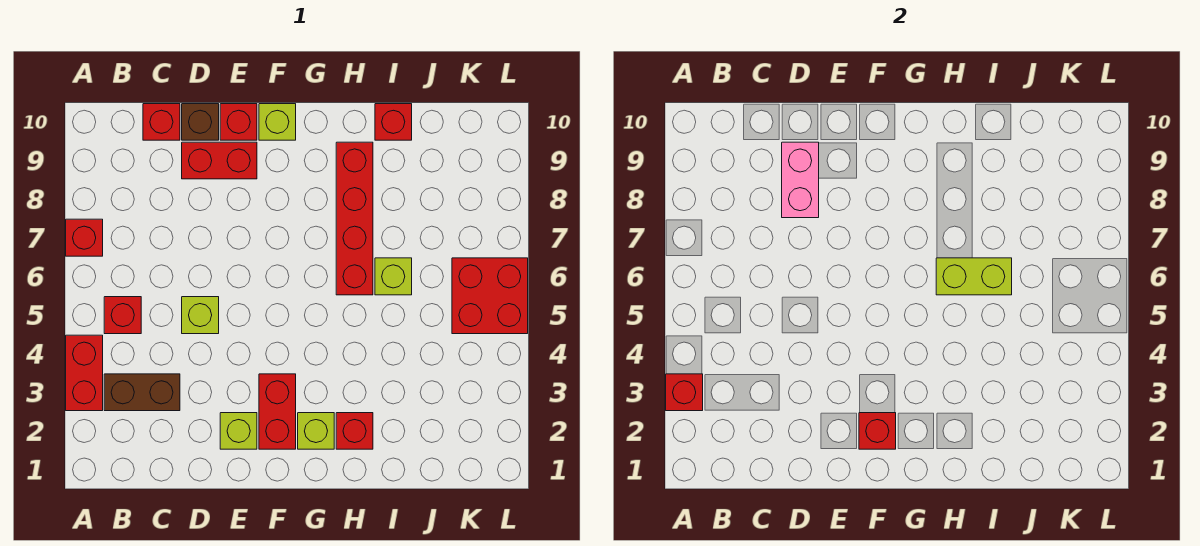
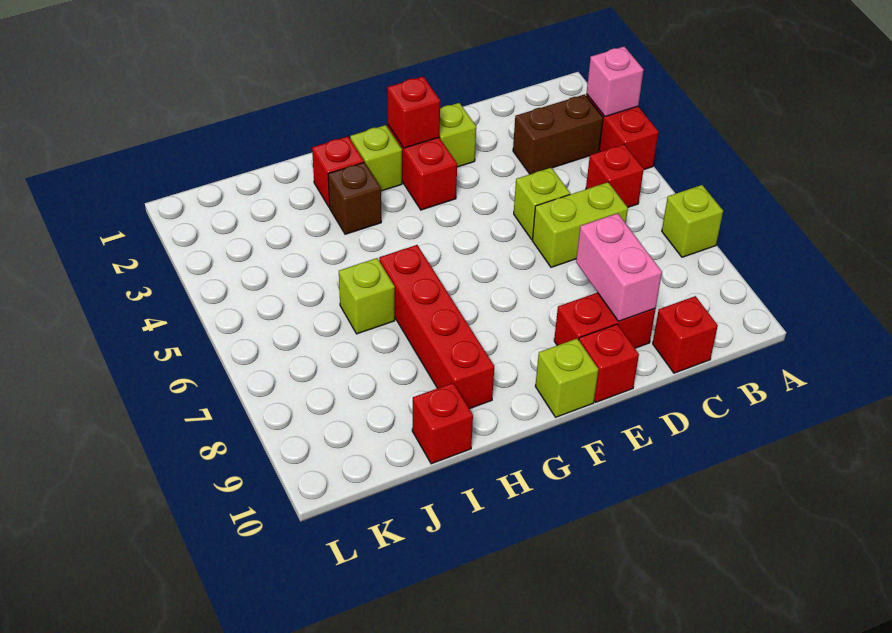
red brick A3 level 2 -> pink brick A3 level 2
red brick A7 level 1 -> lime brick A7 level 1
brown brick D10 level 1 -> brown brick H3 level 1
lime brick H6:I6 level 2 -> lime brick C6:D6 level 1
red brick K5:L6 level 1 -> none

